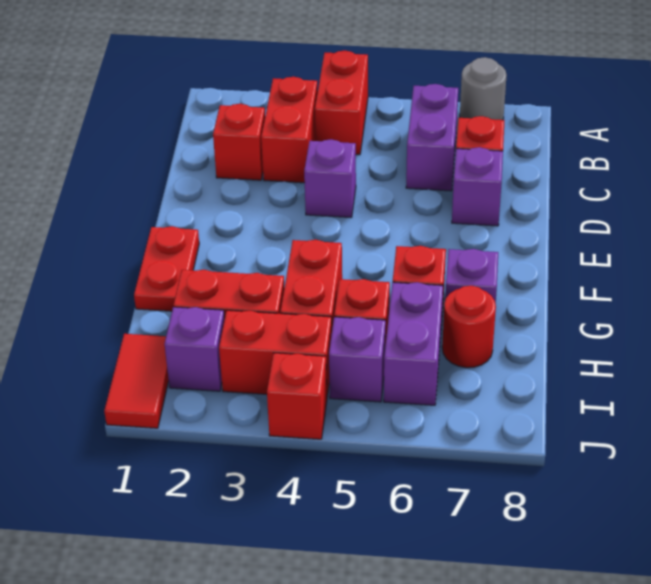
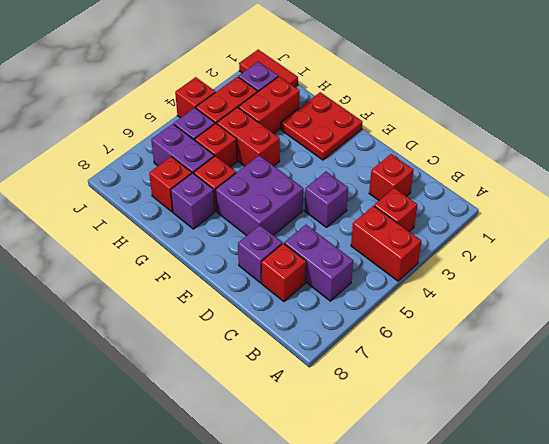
grey round brick A7 level 1 -> none
red brick B3:C3 level 1 -> red brick B3 level 1
none -> purple brick E5:F6 level 1
red plate F1:G1 level 1 -> red plate F1:G2 level 1
red round brick H7 level 1 -> red brick H7 level 1

